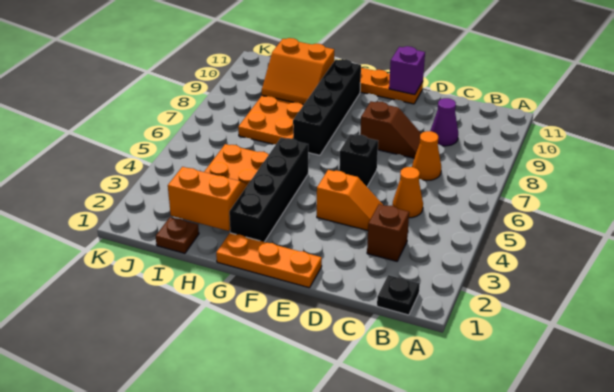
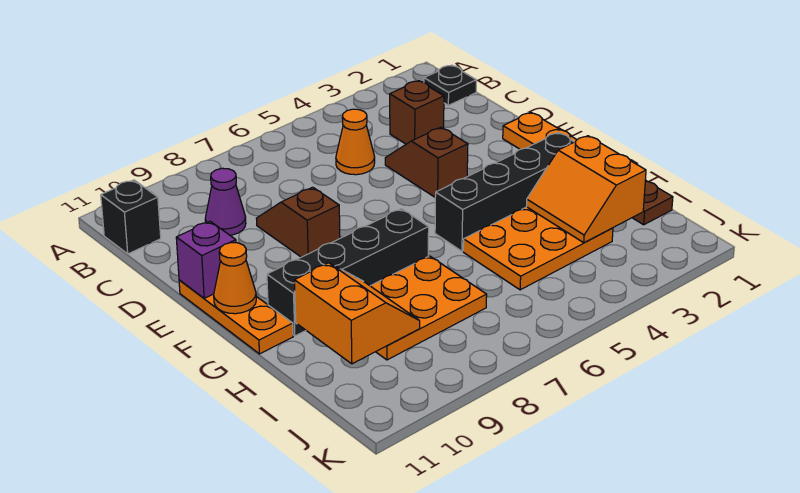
orange cone C7 level 1 -> orange cone F11 level 2
orange slope D4:E4 level 1 top E -> brown slope D4:E4 level 1 top E
black brick E6 level 1 -> black brick B11 level 1

